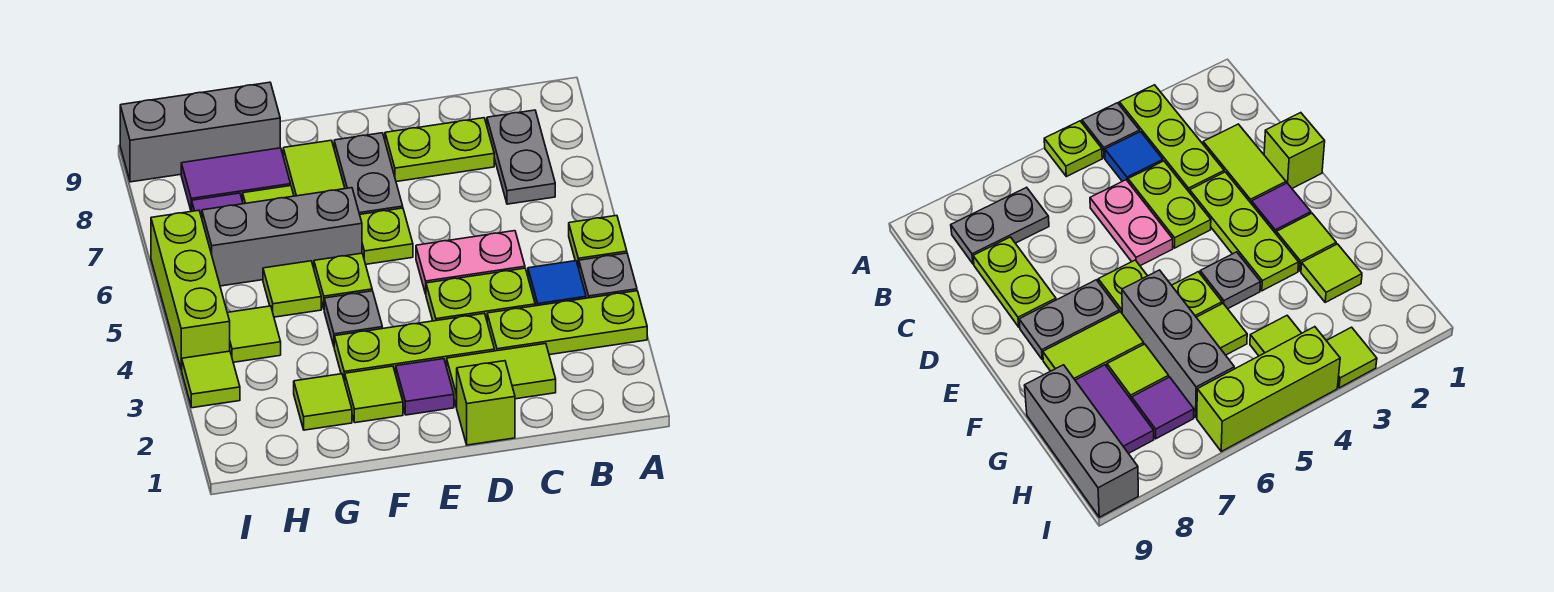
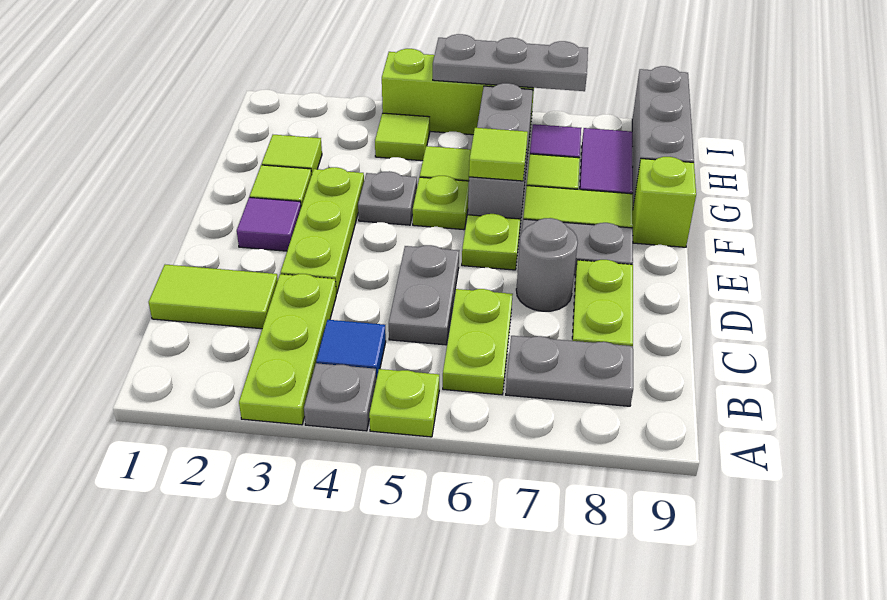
lime tile C2:D2 level 1 -> lime tile C1:C2 level 1
lime plate C4:D4 level 1 -> lime plate B6:C6 level 1
pink plate C5:D5 level 1 -> grey plate C5:D5 level 1
lime brick D1 level 1 -> lime brick F9 level 1
none -> grey round brick D7 level 1
lime tile I3 level 1 -> lime tile F6 level 2
none -> grey plate I5:I7 level 2

